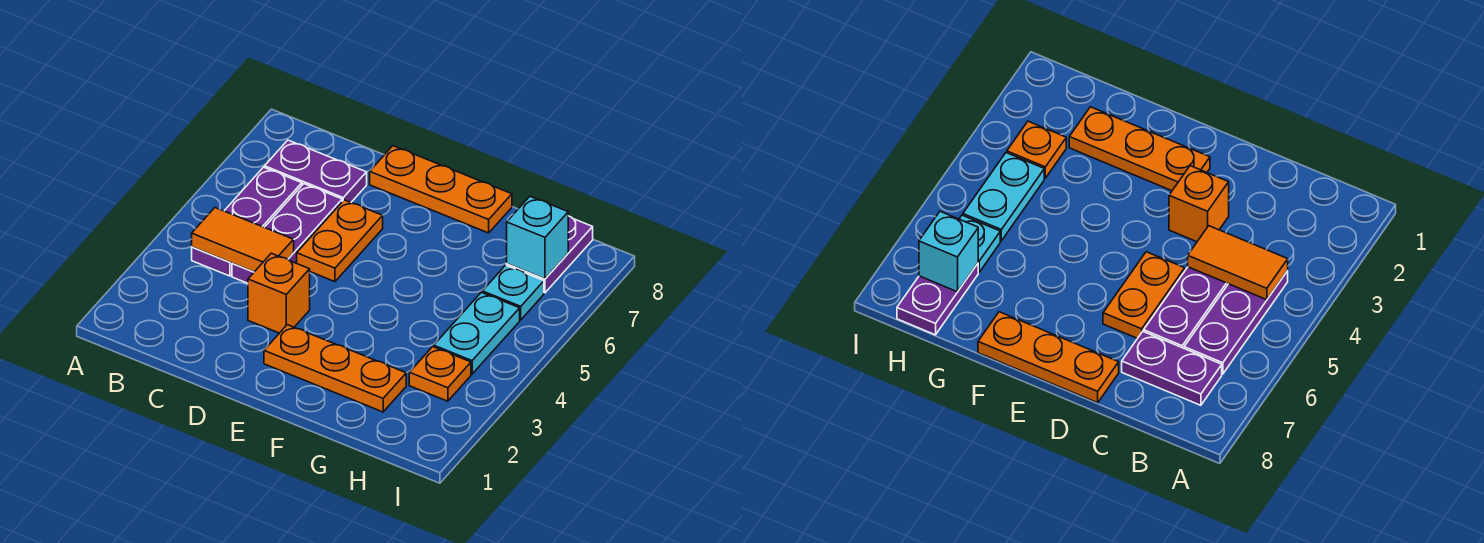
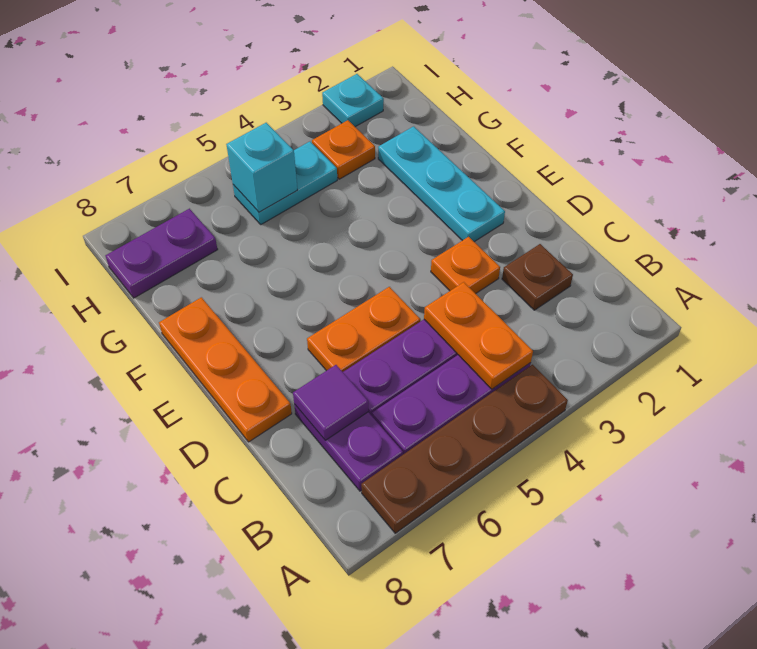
none -> brown plate A4:A7 level 1
orange tile B4:C4 level 2 -> orange plate B4:C4 level 2
none -> brown plate C2 level 1
none -> purple tile C7 level 2
orange brick D3 level 1 -> orange plate D3 level 1
orange plate E2:G2 level 1 -> cyan plate E2:G2 level 1
cyan plate H6 level 1 -> cyan plate I2 level 1
cyan brick H7 level 2 -> cyan brick H5 level 2

